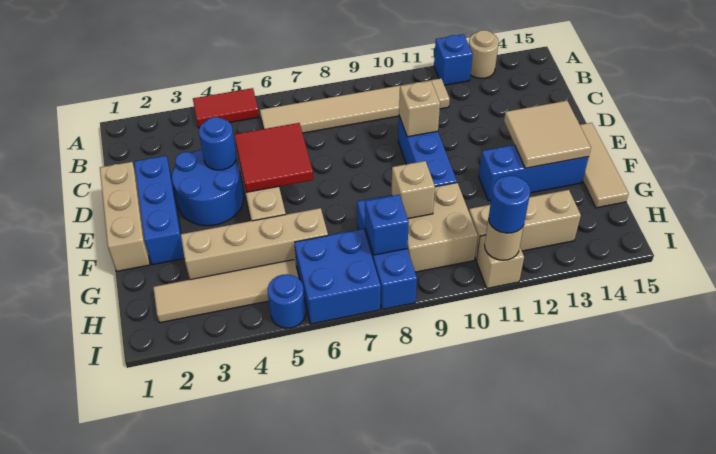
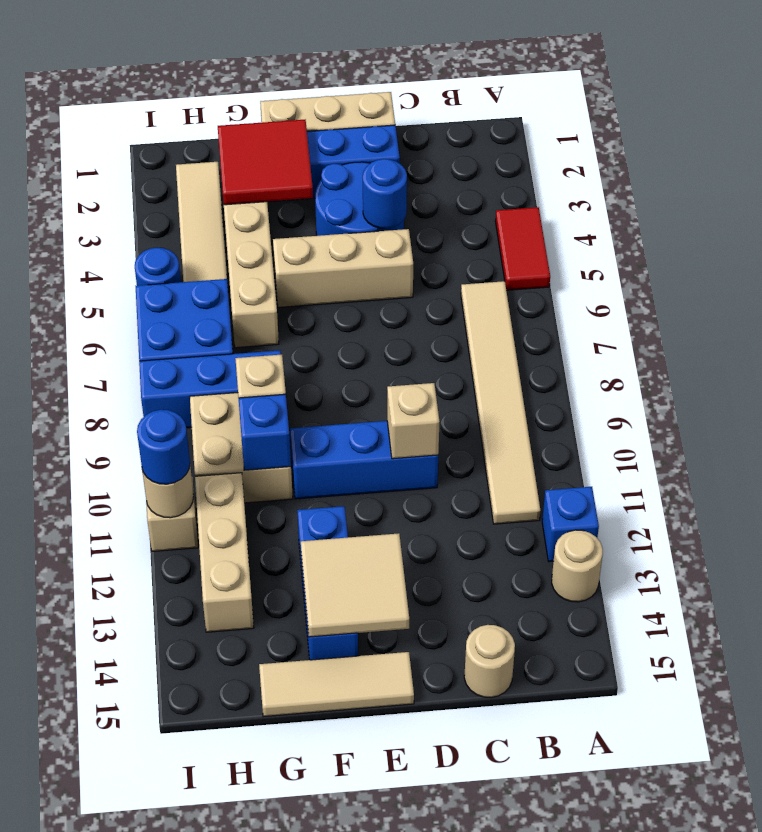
none -> tan round brick C15 level 1
red tile D5:E6 level 2 -> red tile F2:G3 level 2
blue brick H8 level 2 -> blue brick G10 level 2

